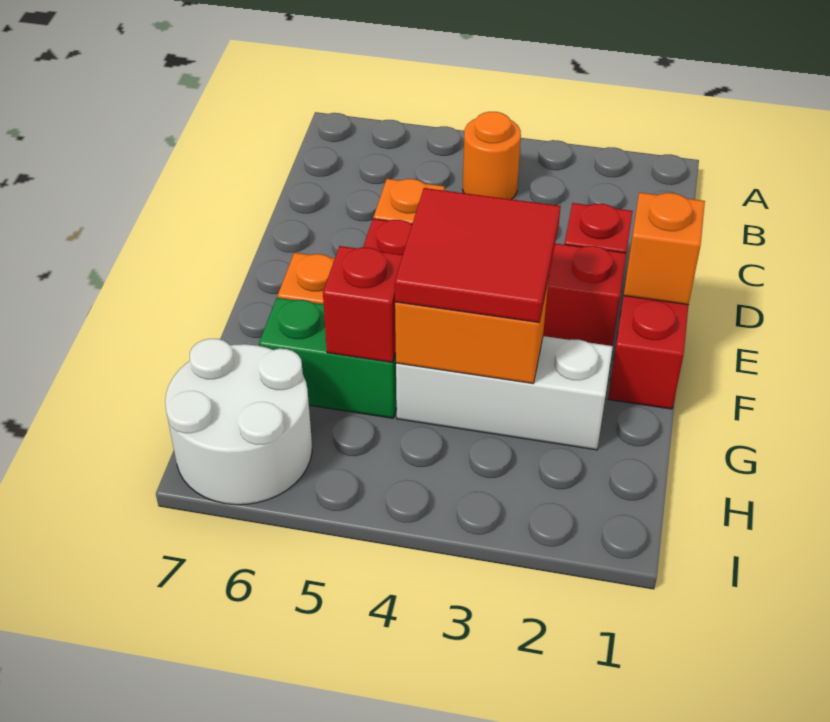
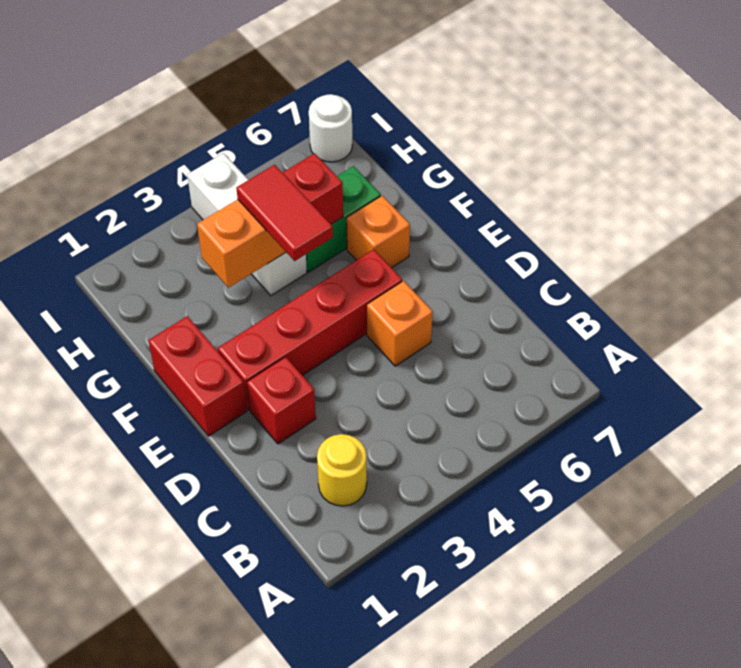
none -> yellow round brick B2 level 1
orange round brick B4 level 1 -> none
orange brick E1 level 2 -> none
red tile F3:G4 level 3 -> red tile F4:G4 level 3
white brick G2:G4 level 1 -> white brick G4:I4 level 1
white round brick H6:I7 level 1 -> white round brick I7 level 1

